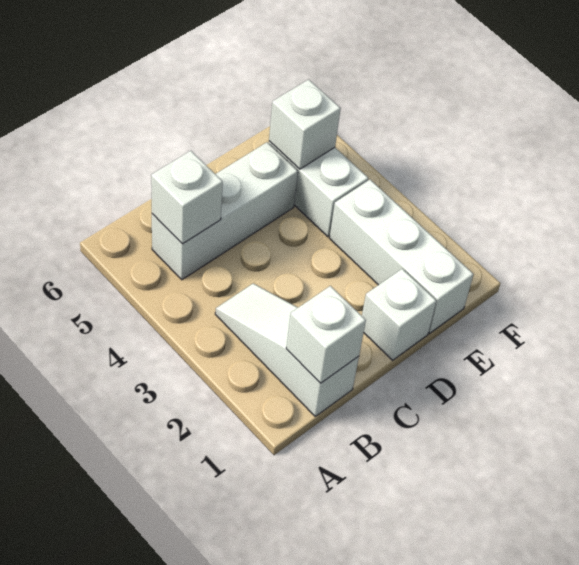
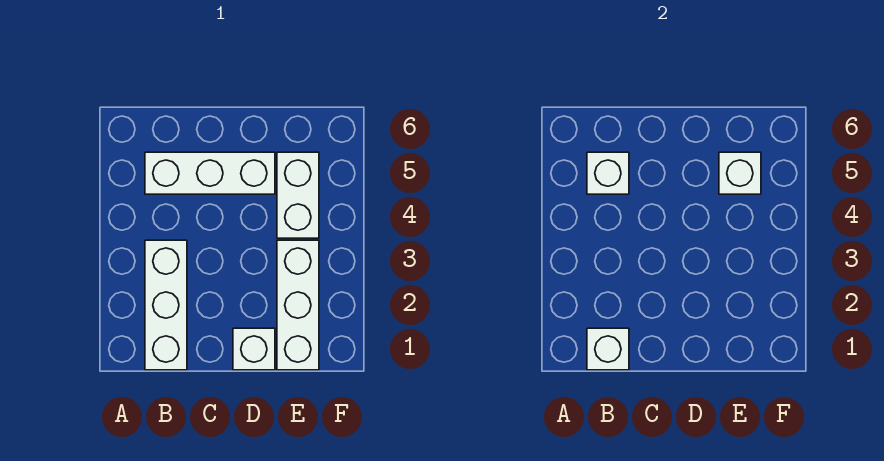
white slope B1:B3 level 1 top 1 -> white brick B1:B3 level 1

